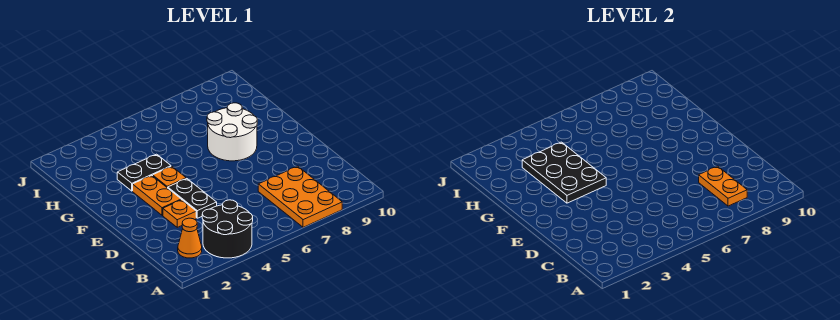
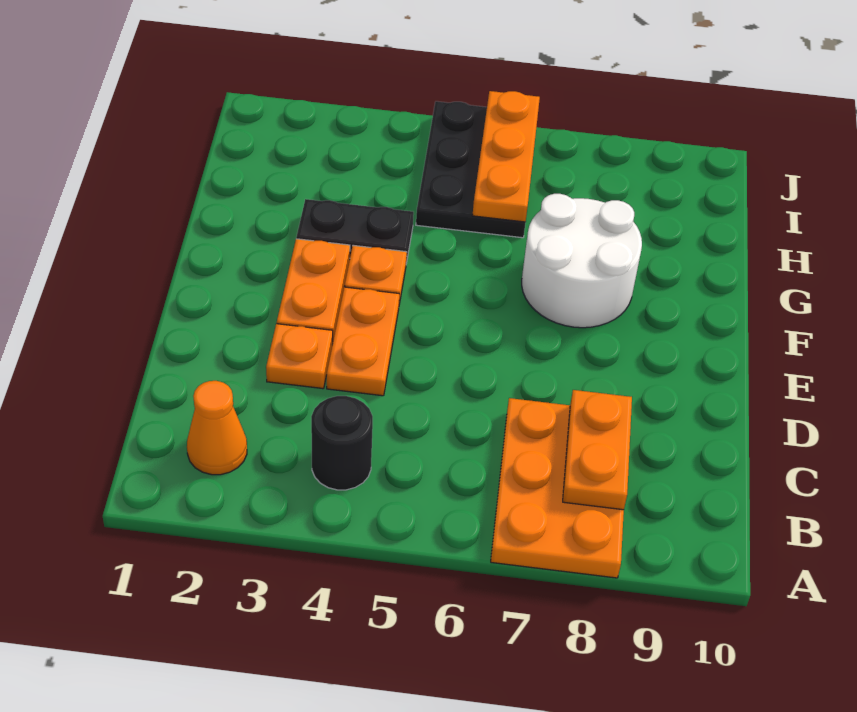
black round brick A3:B4 level 1 -> black round brick B4 level 1
black plate D4:E4 level 1 -> orange plate D4:E4 level 1
black plate F3:H4 level 2 -> black plate H5:J6 level 1
none -> orange plate H6:J6 level 2

